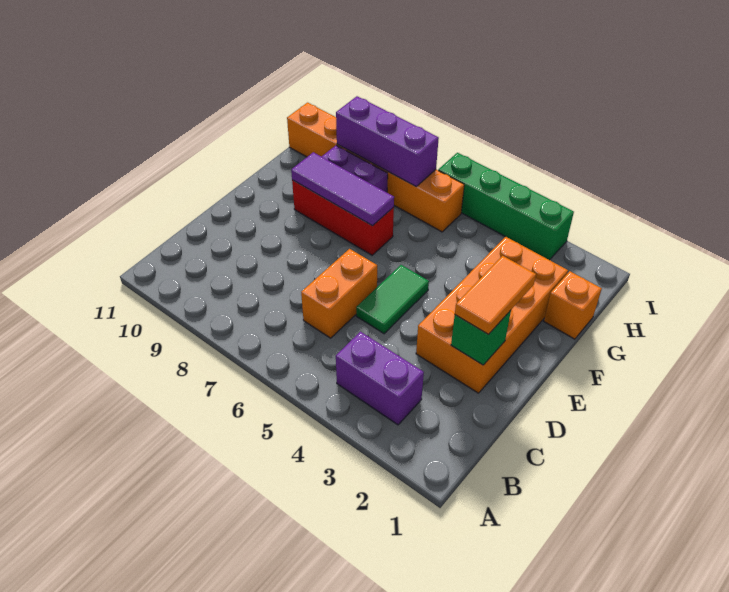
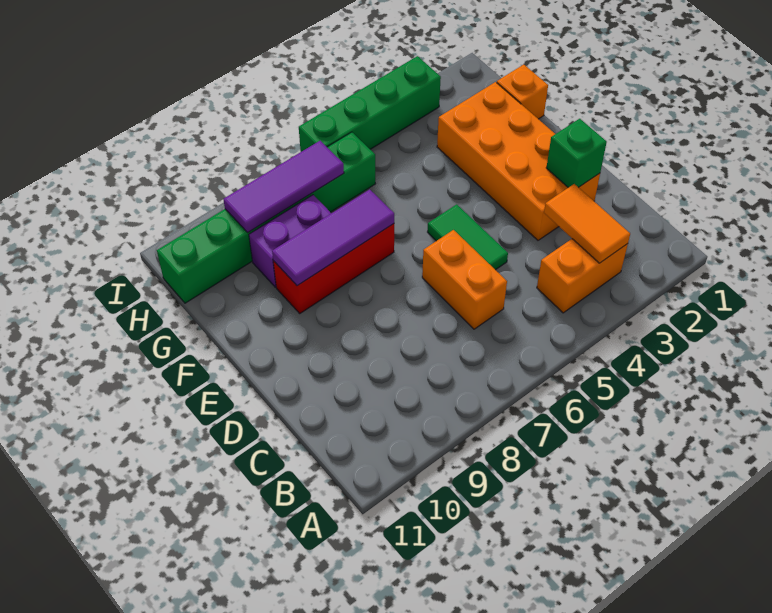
purple brick B3:B4 level 1 -> orange brick B3:B4 level 1
orange tile D2:E2 level 3 -> orange tile B3:C3 level 2
orange brick H6:H11 level 1 -> green brick H6:H11 level 1
purple brick H7:H9 level 2 -> purple tile H7:H9 level 2

